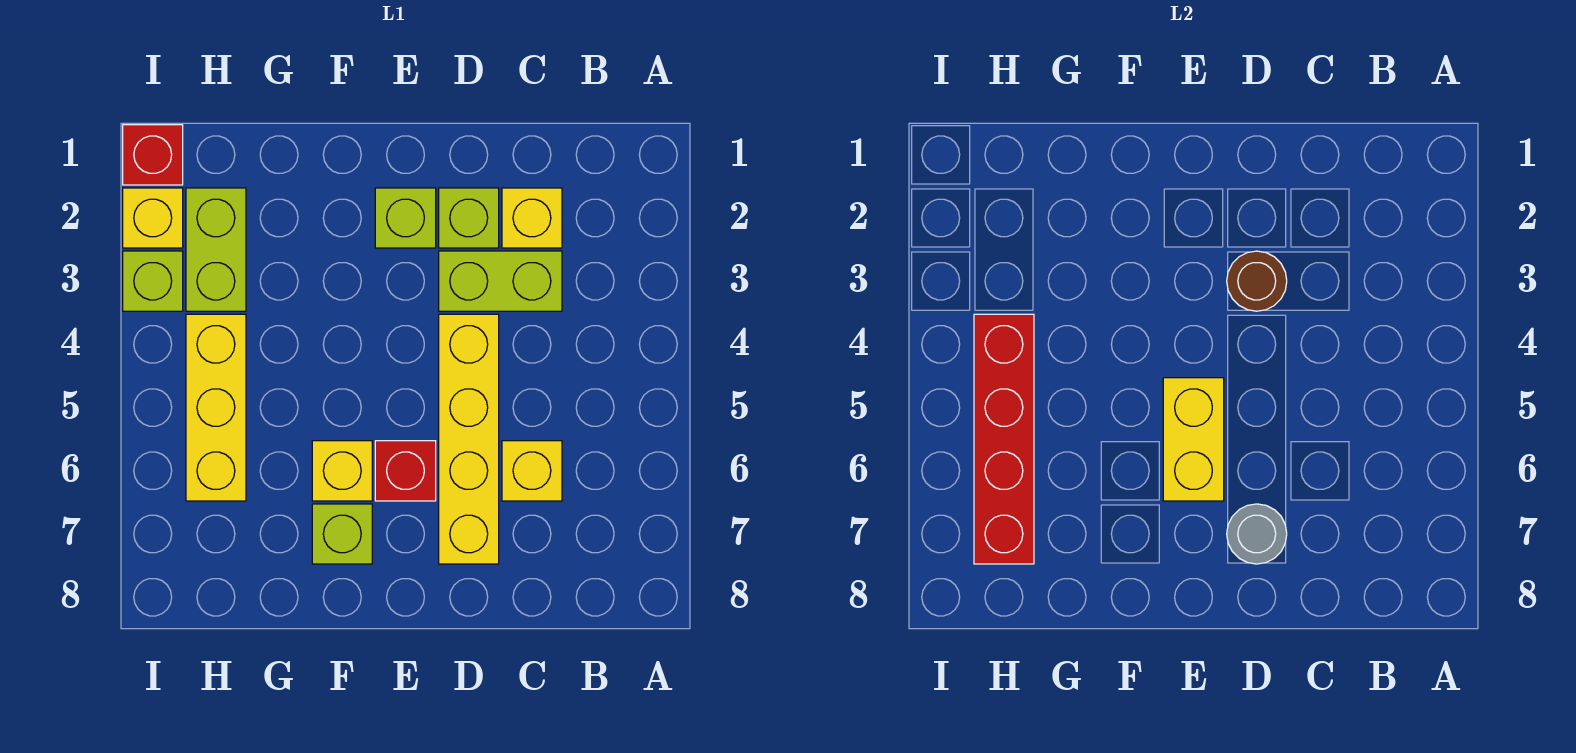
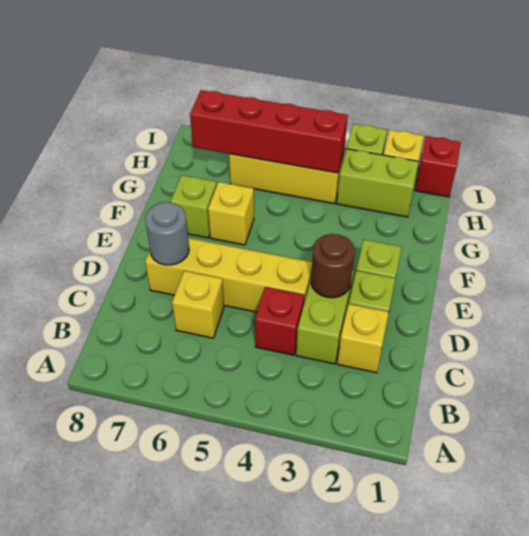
yellow brick E5:E6 level 2 -> none
red brick E6 level 1 -> red brick C4 level 1

